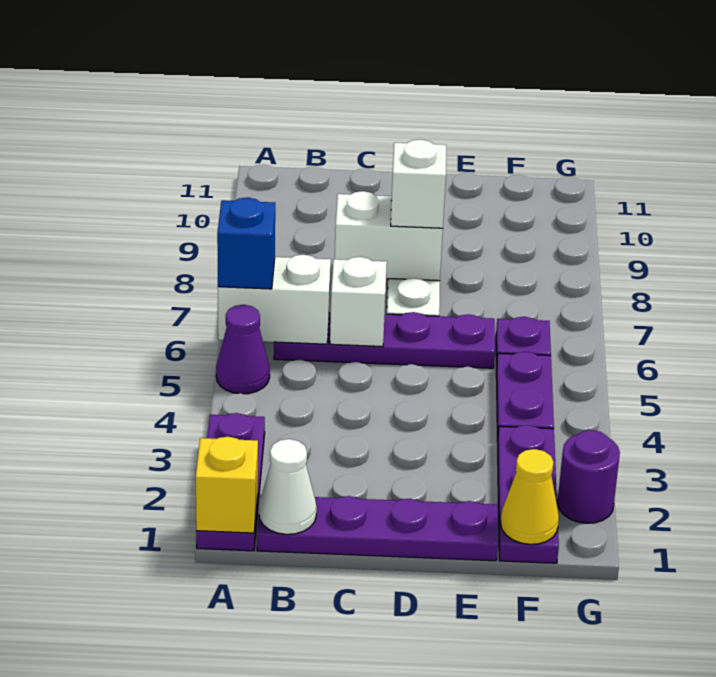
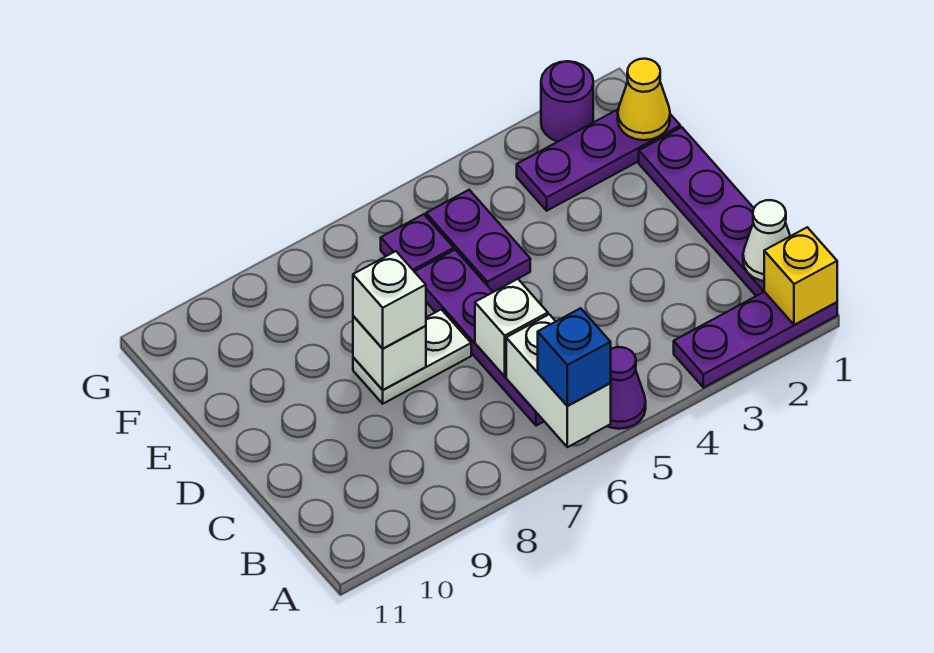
white brick C8:D8 level 2 -> white brick D8 level 2
purple plate F4:F5 level 1 -> purple plate E5:F5 level 1

